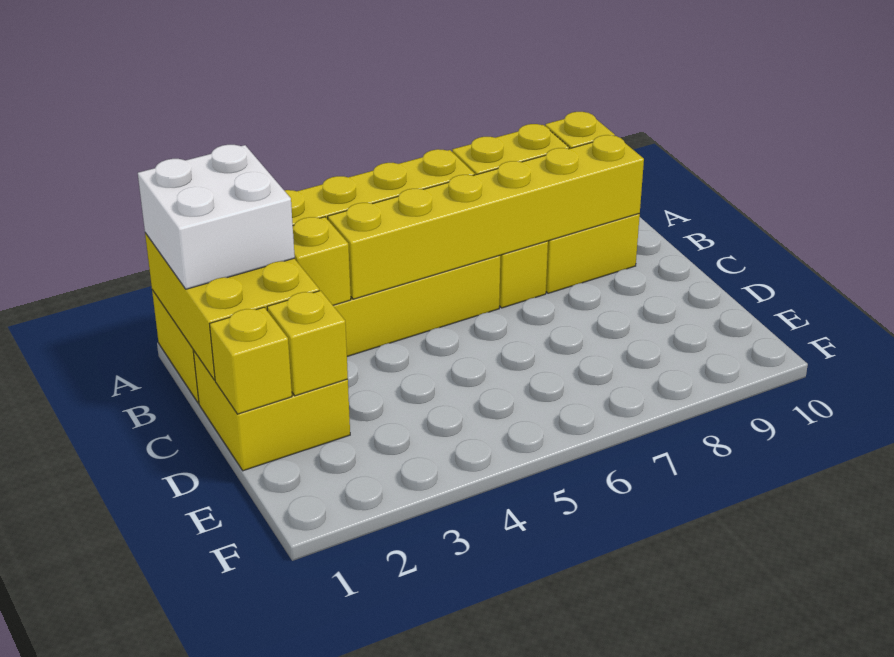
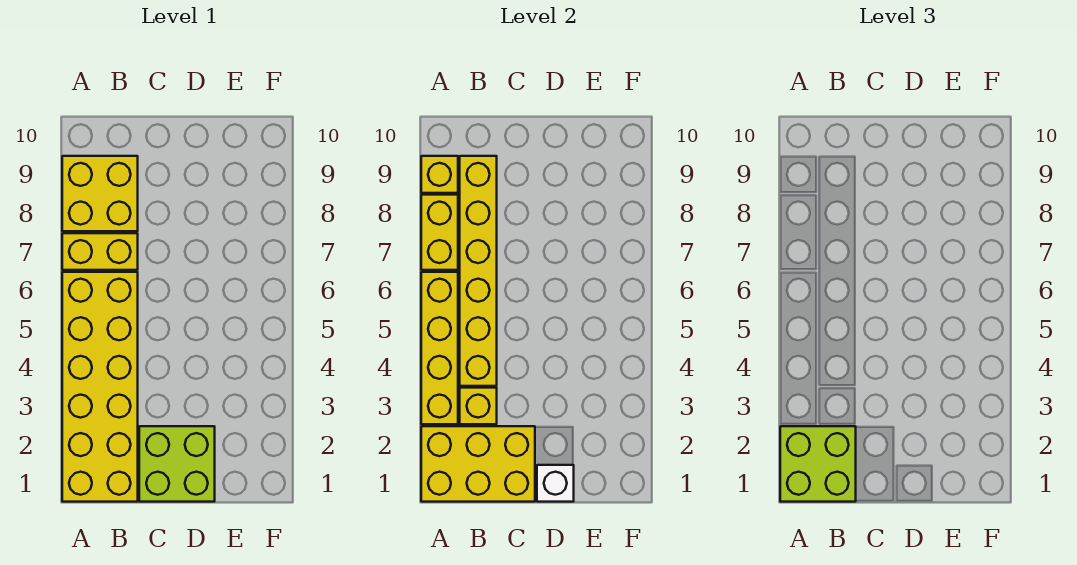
white brick A1:B2 level 3 -> lime brick A1:B2 level 3
yellow brick C1:D2 level 1 -> lime brick C1:D2 level 1
yellow brick D1 level 2 -> white brick D1 level 2
yellow brick D2 level 2 -> none

